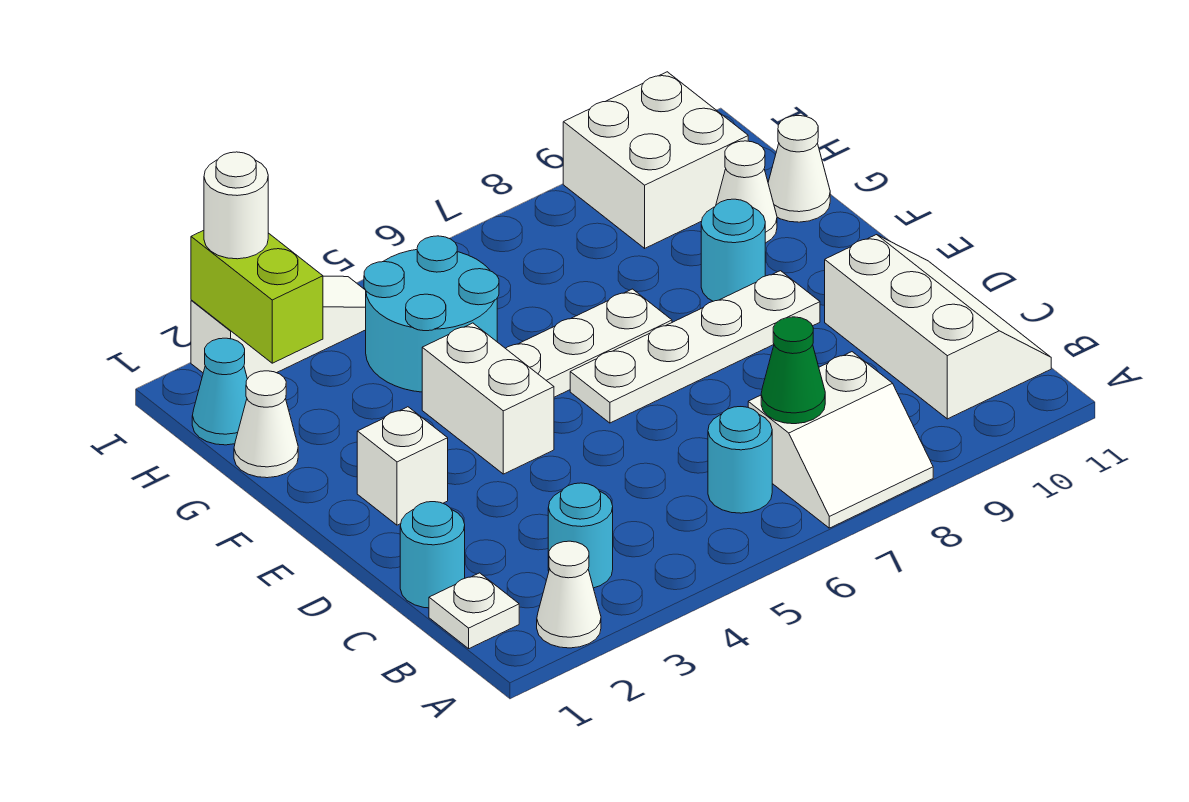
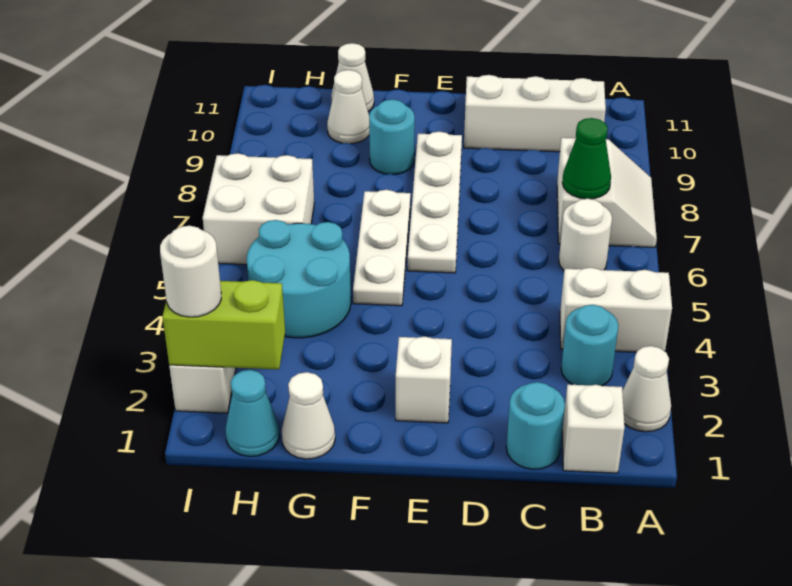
white plate B1 level 1 -> white brick B1 level 1
cyan round brick B6 level 1 -> white round brick B6 level 1
white brick E4:F4 level 1 -> white brick A4:B4 level 1
white brick H9:I10 level 1 -> white brick H6:I7 level 1

